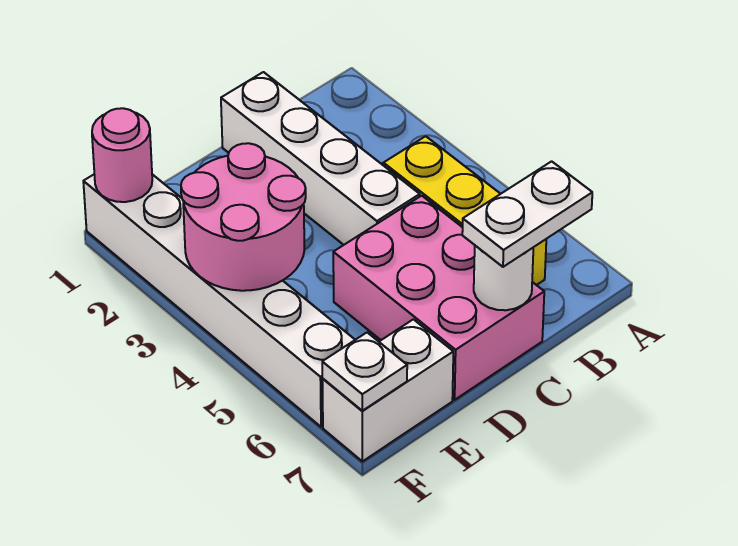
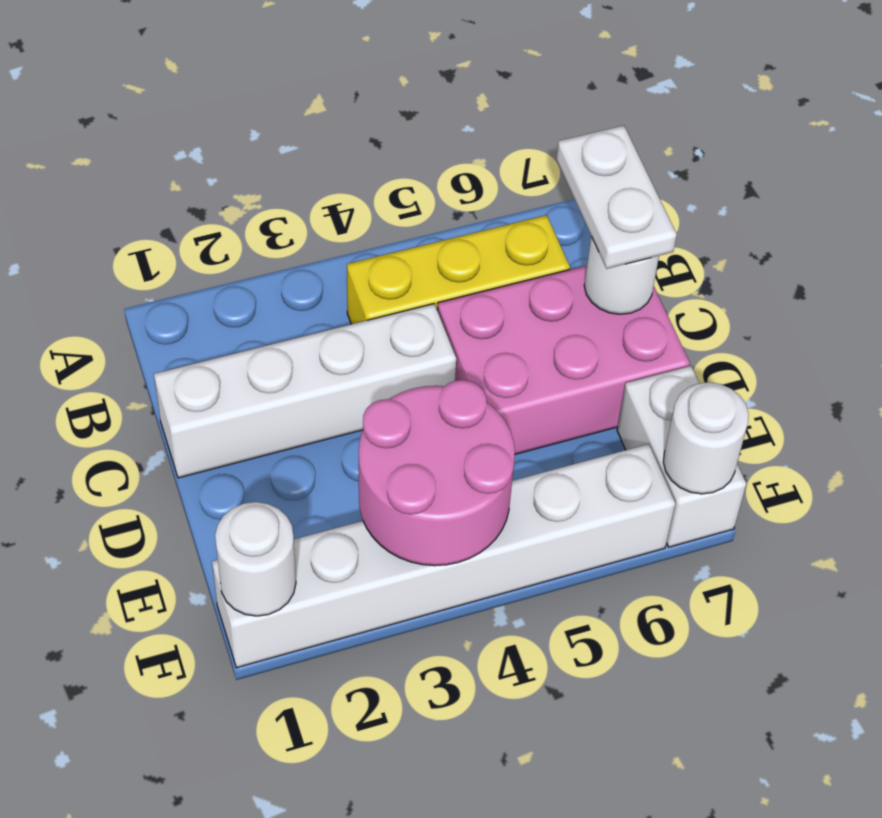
pink round brick F1 level 2 -> white round brick F1 level 2
white plate F7 level 2 -> white round brick F7 level 2

